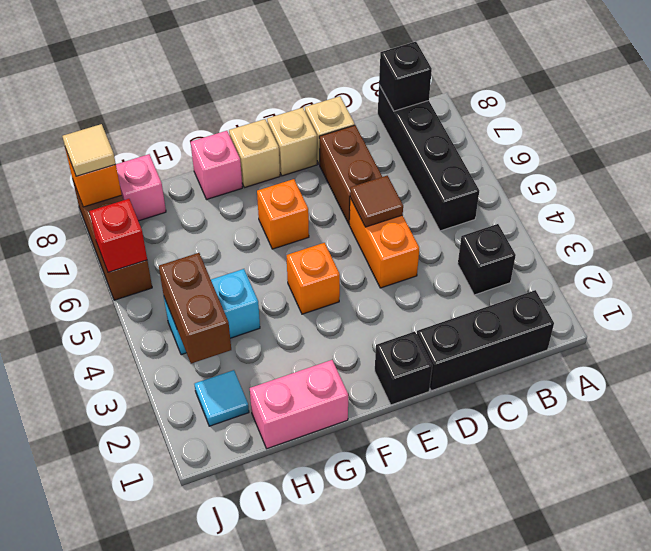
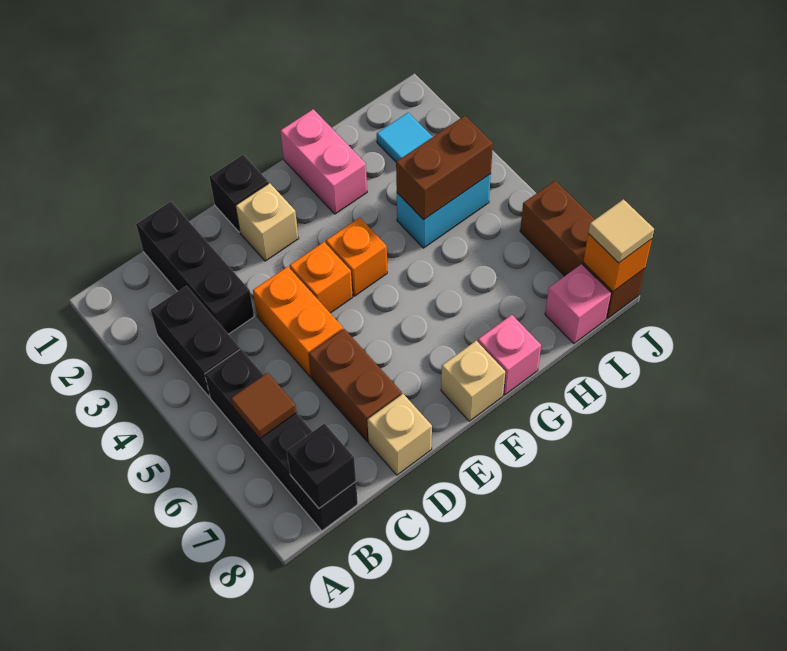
black brick B1:D1 level 1 -> black brick C1:C3 level 1
black brick B3 level 1 -> black brick B3:B4 level 1
brown tile D5 level 2 -> brown tile B6 level 2
tan brick E8 level 1 -> tan brick E2 level 1
orange brick F6 level 1 -> orange brick E4 level 1
pink brick G1:H1 level 1 -> pink brick G1:G2 level 1
brown brick I3:I4 level 2 -> brown brick H4:I4 level 2
red brick J6 level 2 -> none

